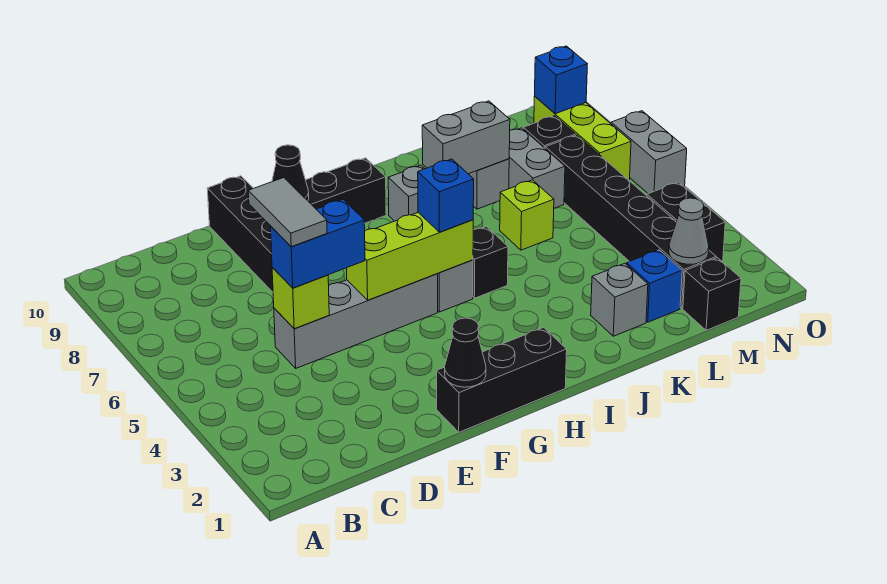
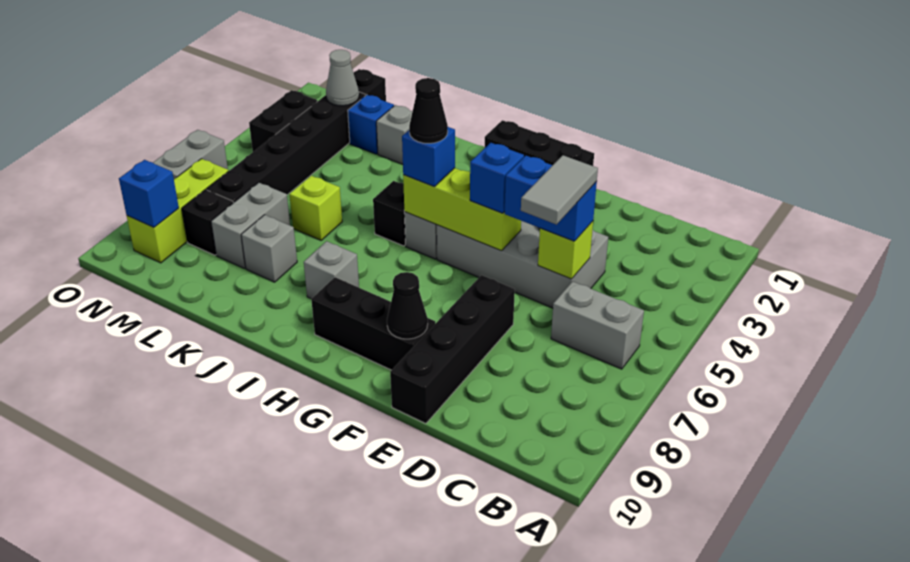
grey brick D5:G5 level 1 -> grey brick D4:G5 level 1
black cone F1 level 2 -> black cone H5 level 4
none -> blue brick F5 level 3
grey brick J8:K8 level 2 -> grey brick B6:C6 level 1

